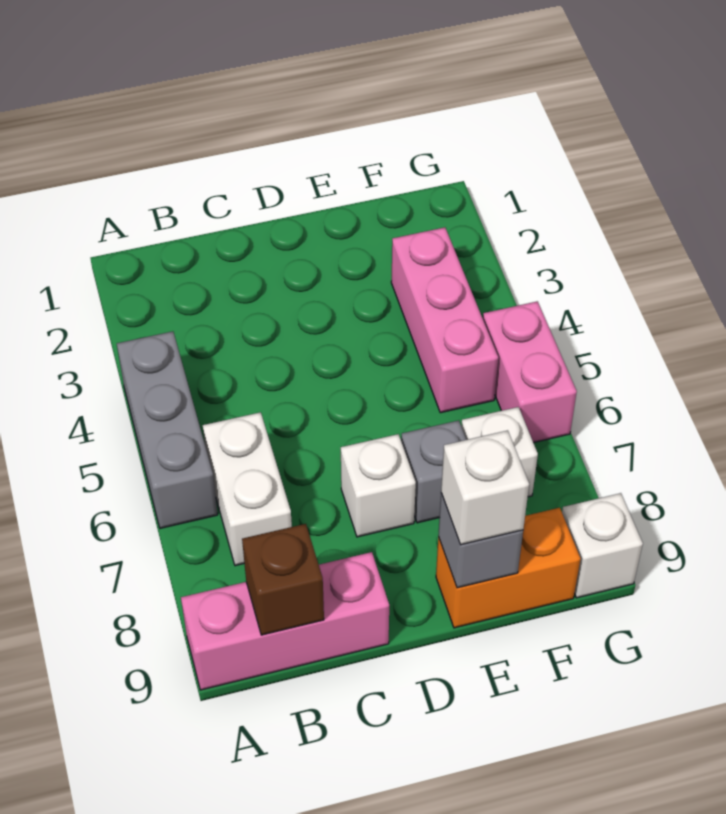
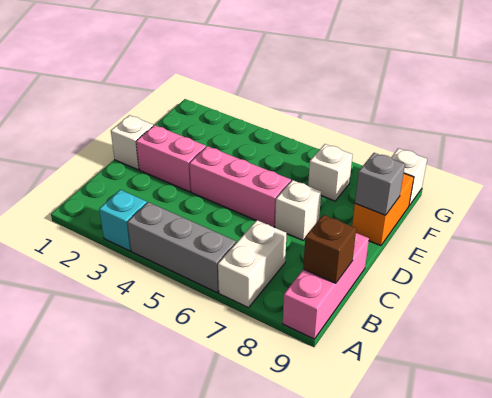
none -> cyan brick A3 level 1
white brick B6:B7 level 1 -> white brick A7:B7 level 1
grey brick E7 level 1 -> none
white brick E9 level 3 -> white brick D1 level 1
pink brick F3:F5 level 1 -> pink brick D4:D6 level 1
pink brick G5:G6 level 1 -> pink brick D2:D3 level 1

